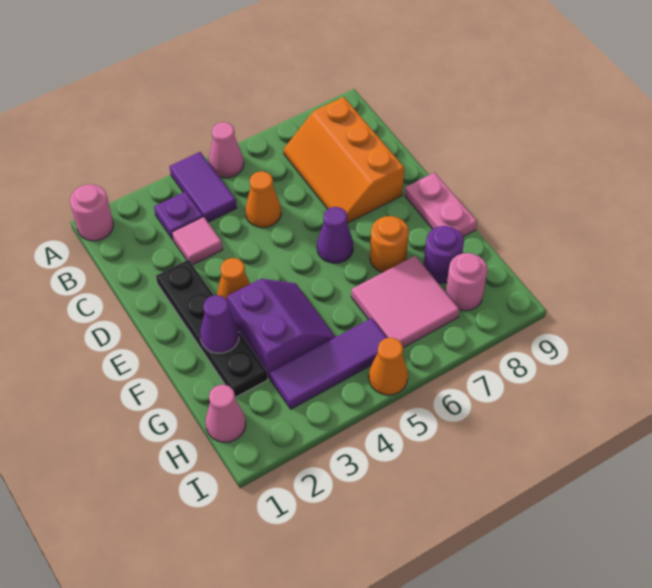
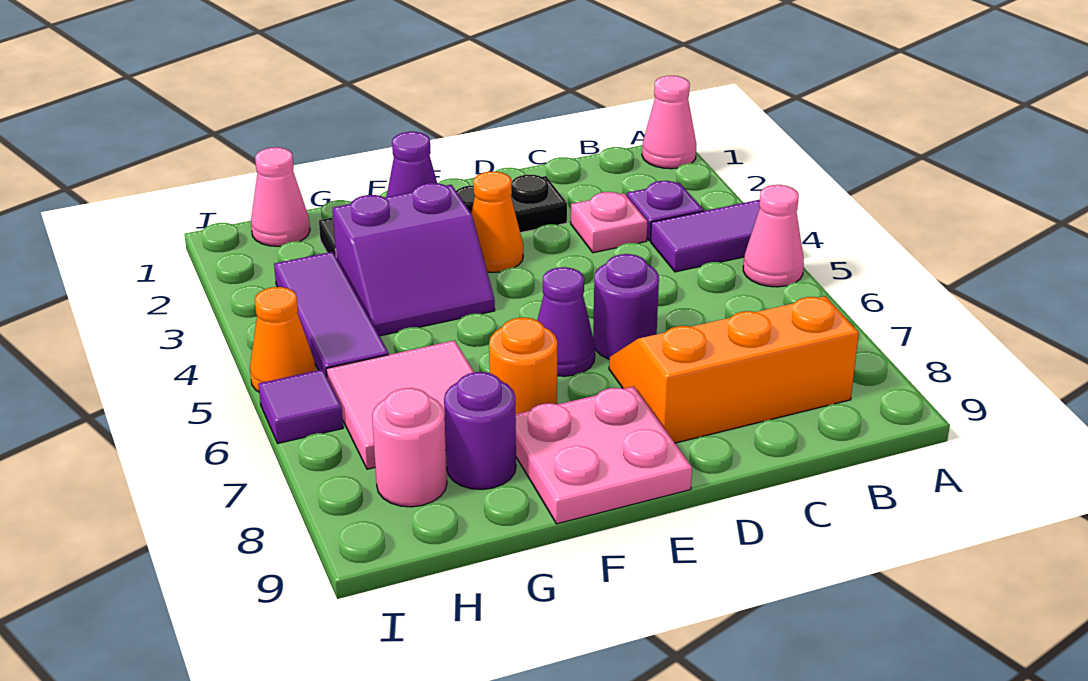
pink round brick A1 level 1 -> pink cone A1 level 1
pink tile C3 level 1 -> pink plate C3 level 1
orange cone C5 level 1 -> none
none -> purple round brick D6 level 1
pink plate E9:F9 level 1 -> pink plate E8:F9 level 1
none -> purple tile I6 level 1

